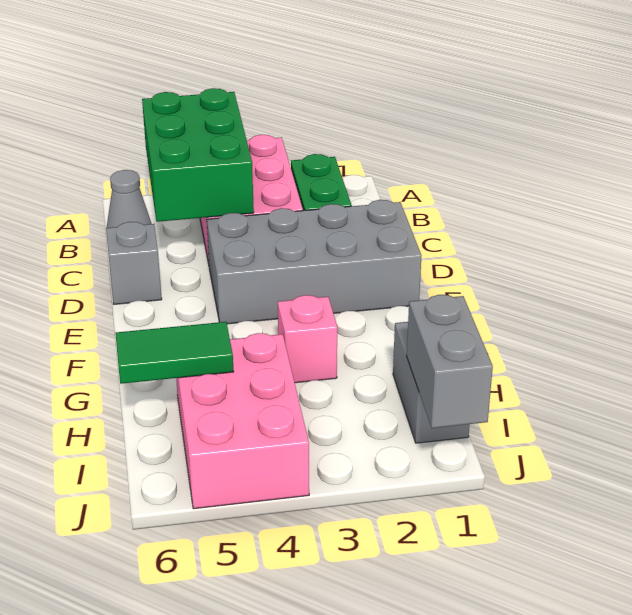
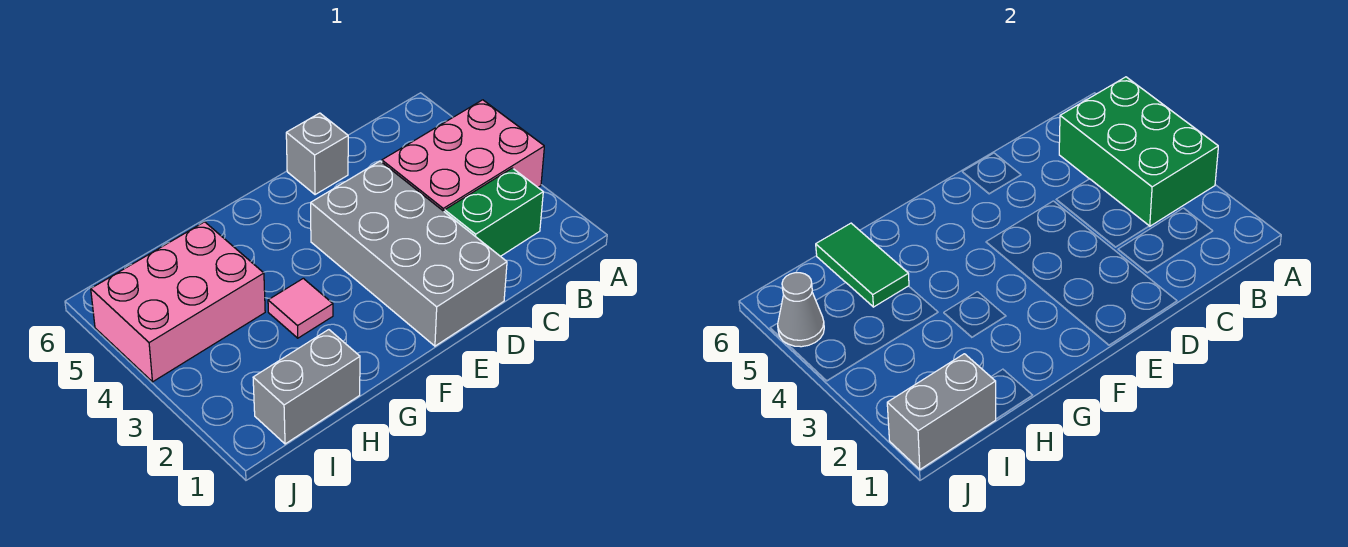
green brick A4:C5 level 2 -> green brick A3:B5 level 2
grey cone B6 level 1 -> grey cone J5 level 2
pink brick G3 level 1 -> pink tile G3 level 1

